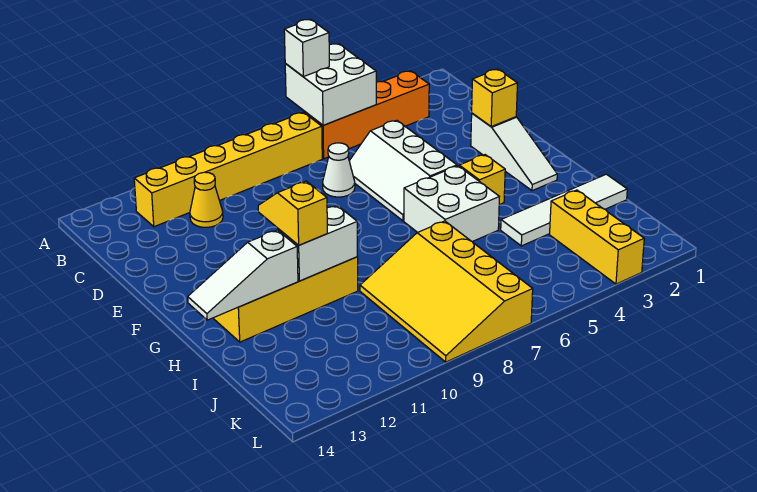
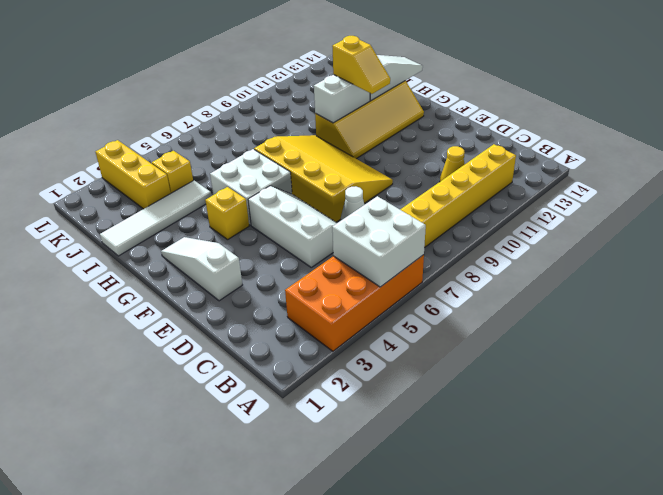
white brick A6 level 3 -> none
orange brick B3:B6 level 1 -> orange brick A3:B6 level 1
yellow brick E2 level 2 -> yellow brick J4 level 1
yellow slope I7:L9 level 1 top 7 -> yellow slope E7:H9 level 1 top 7

